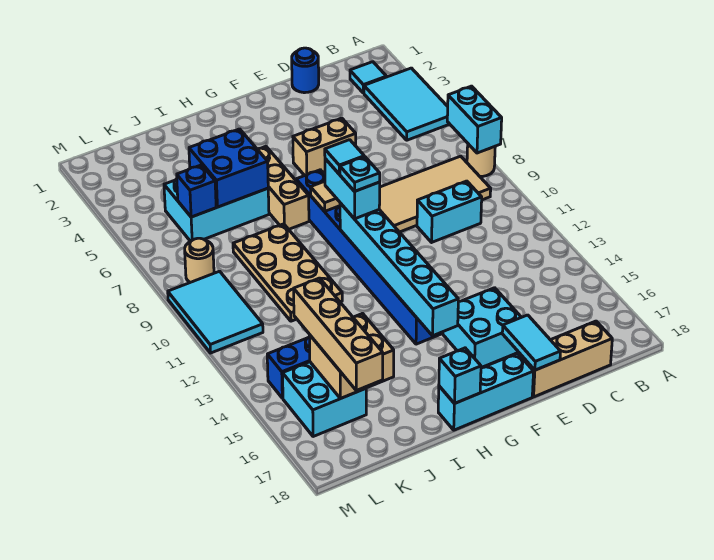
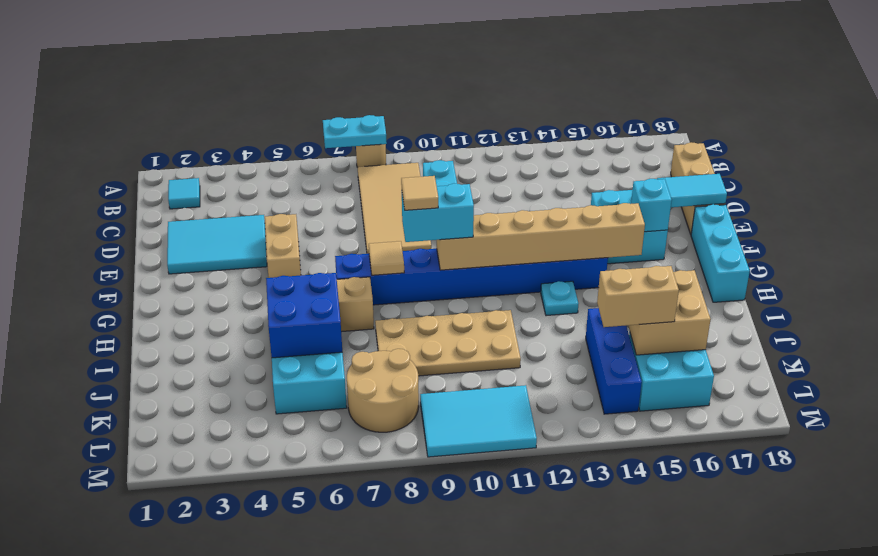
cyan tile A3:B5 level 1 -> cyan tile D2:E4 level 1
cyan brick A7:A8 level 2 -> cyan plate A7:A8 level 2
blue round brick D1 level 1 -> none
cyan tile G9 level 4 -> tan tile G9 level 4
cyan brick G10:G15 level 2 -> tan brick G10:G15 level 2
cyan plate G10 level 4 -> cyan plate H13 level 1
cyan brick H18 level 2 -> cyan brick F16 level 2
blue brick K6 level 2 -> none
tan brick K14:K17 level 3 -> tan brick K14:K15 level 3
tan round brick L8 level 1 -> tan round brick K7:L8 level 1

